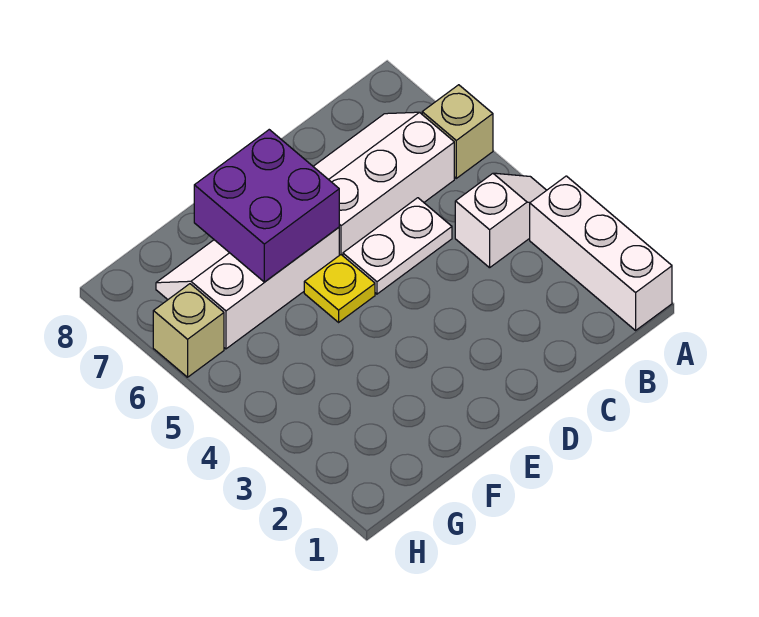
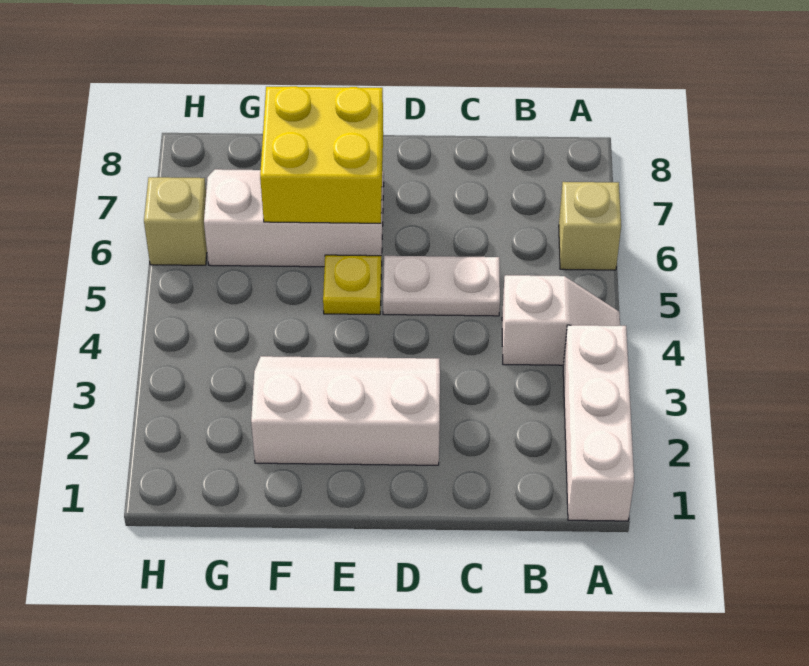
white slope B6:D7 level 1 top 6 -> white slope D2:F3 level 1 top 2
purple brick E6:F7 level 2 -> yellow brick E6:F7 level 2

